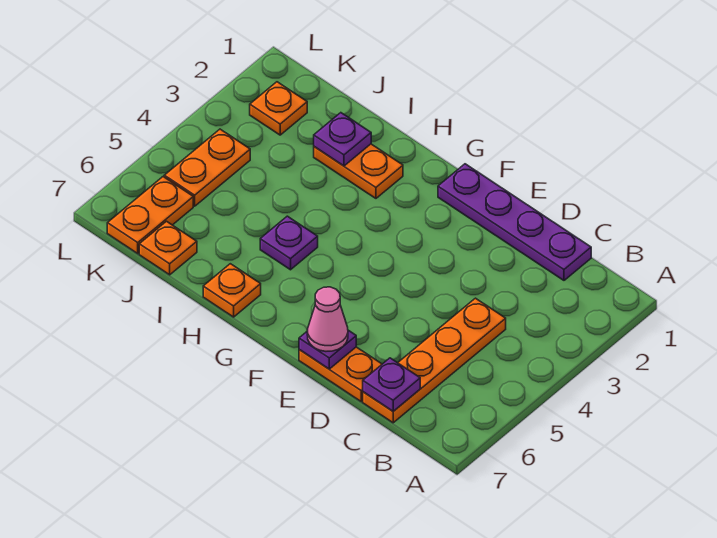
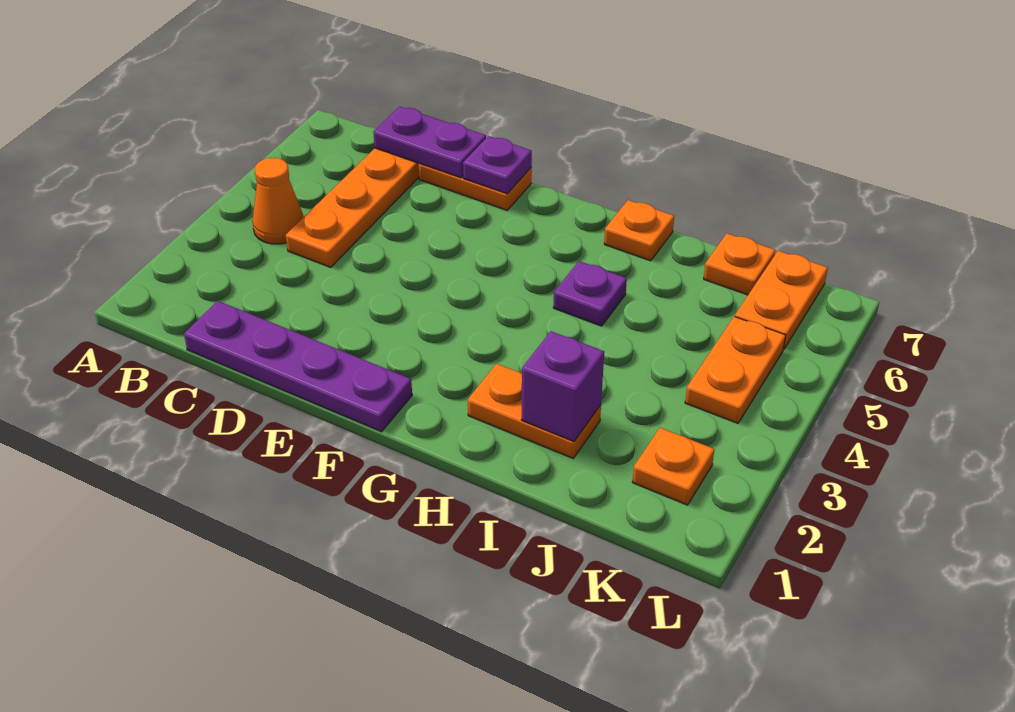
none -> orange cone B4 level 1
purple plate C7 level 2 -> purple plate C7:D7 level 2
pink cone E7 level 3 -> none
purple plate I2 level 2 -> purple brick I2 level 2

